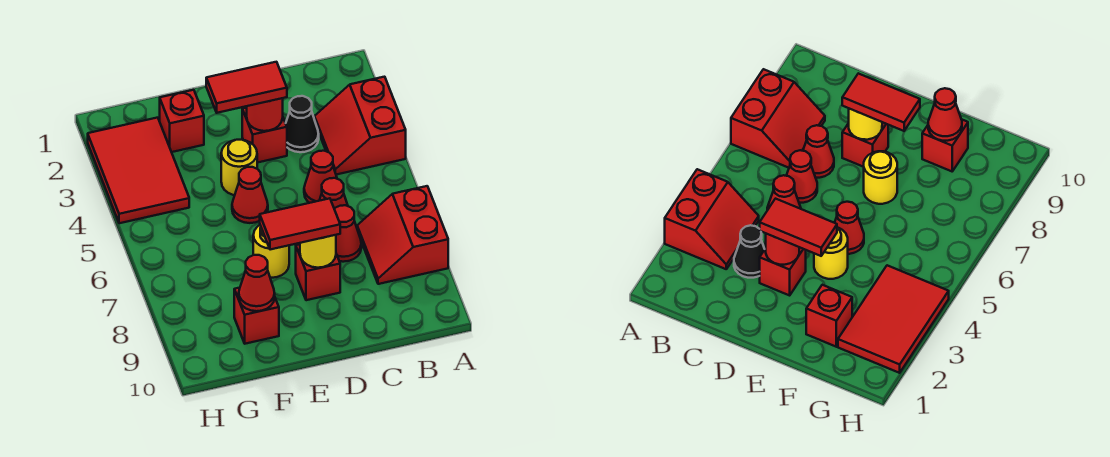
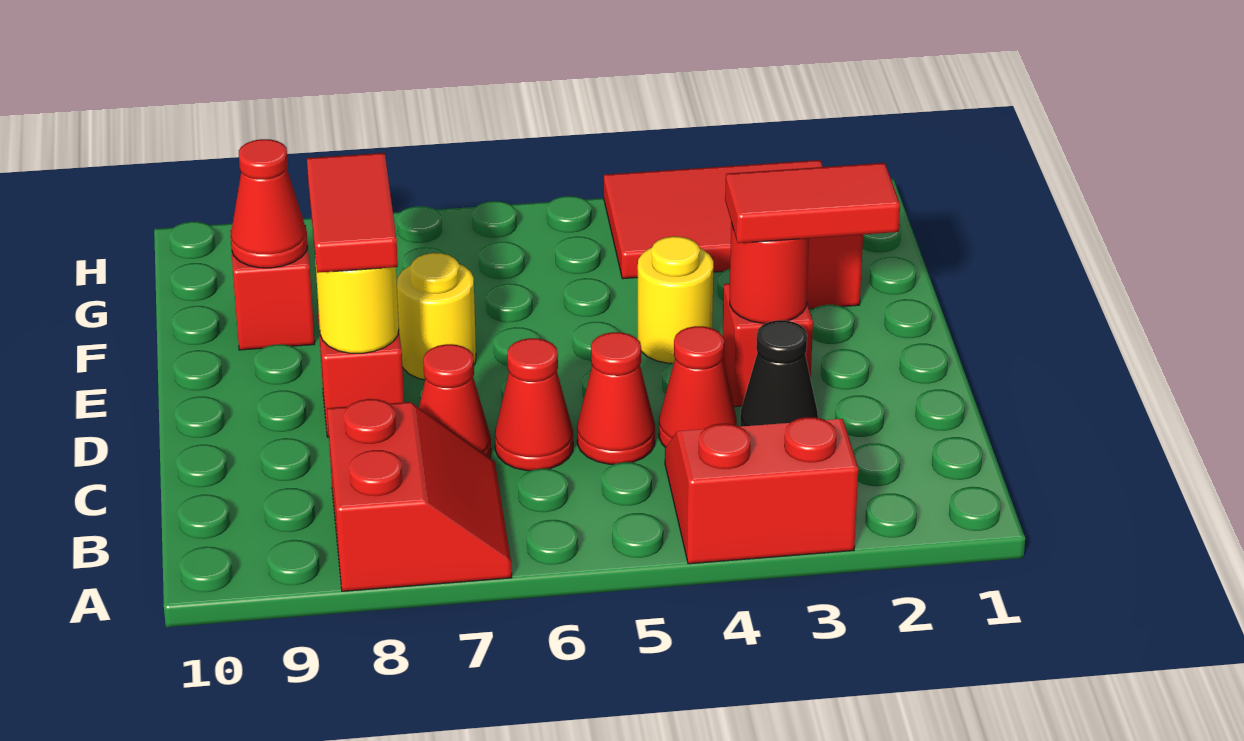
red slope A7:B8 level 1 top A -> red slope A7:B8 level 1 top 8
red tile D3:E3 level 3 -> red tile D2:D3 level 3
red cone E5 level 1 -> red cone C4 level 1

